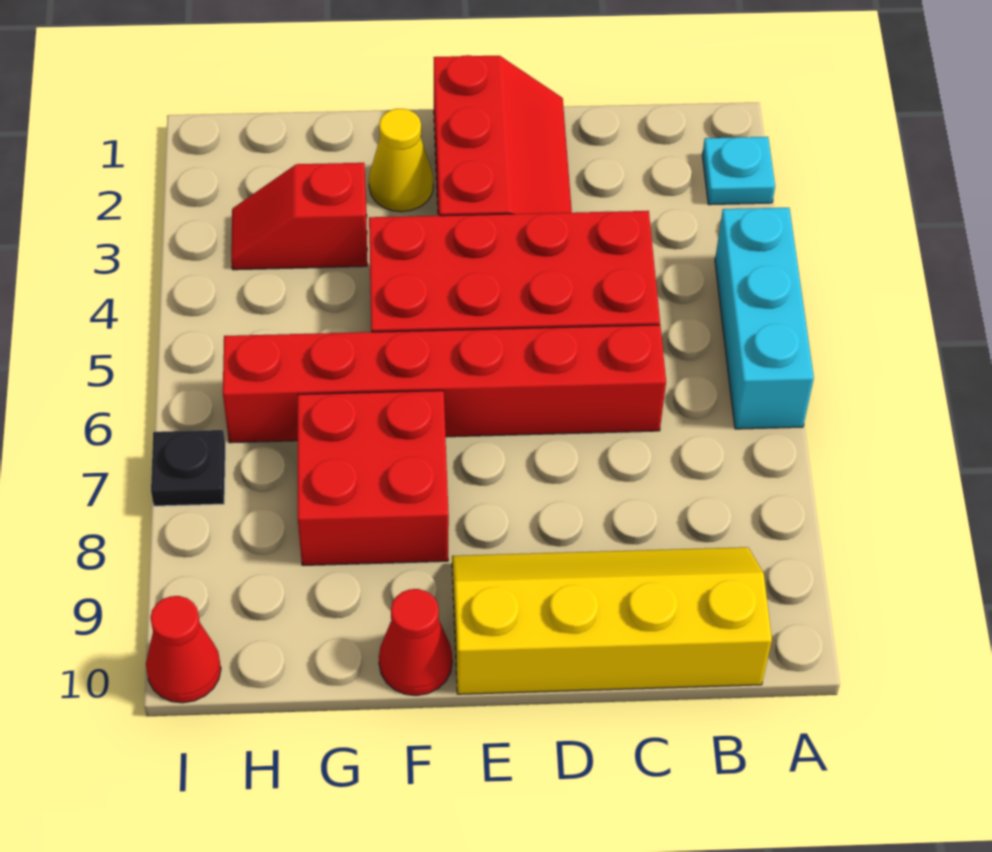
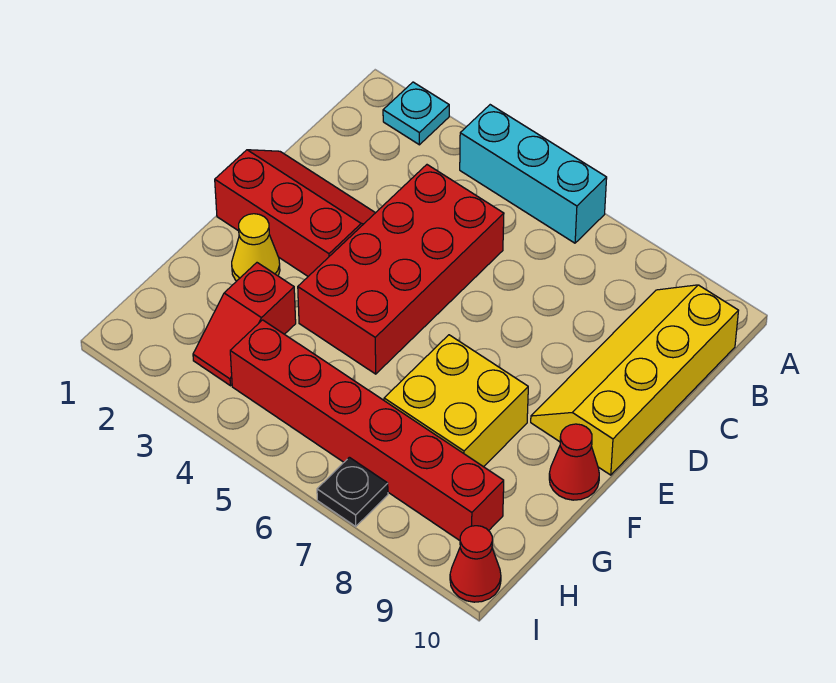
red brick C6:H6 level 1 -> red brick H4:H9 level 1
red brick F7:G8 level 1 -> yellow brick F7:G8 level 1

